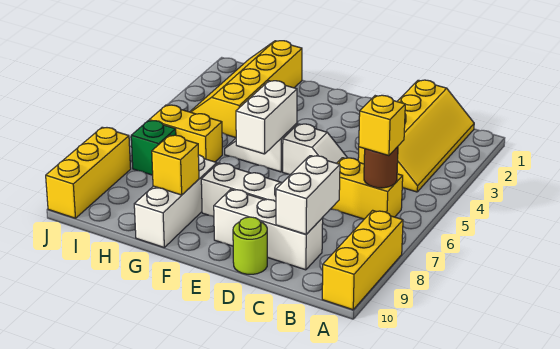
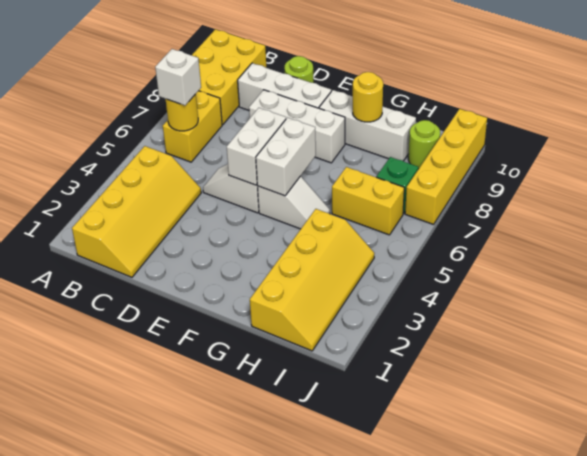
yellow brick A8:A10 level 1 -> yellow brick A8:B10 level 1
yellow slope B1:C4 level 1 top C -> yellow slope B1:C4 level 1 top B
yellow brick B6:C6 level 1 -> yellow brick B6:B7 level 1
brown round brick B6 level 2 -> yellow round brick B6 level 2
yellow brick B6 level 3 -> white brick B6 level 3
white brick C8:C9 level 2 -> white brick E5:E6 level 2
white brick G8:G10 level 1 -> white brick F9:H9 level 1
yellow brick G9 level 2 -> yellow round brick G9 level 2
none -> lime round brick I9 level 1
yellow brick J8:J10 level 1 -> yellow brick J7:J10 level 1

